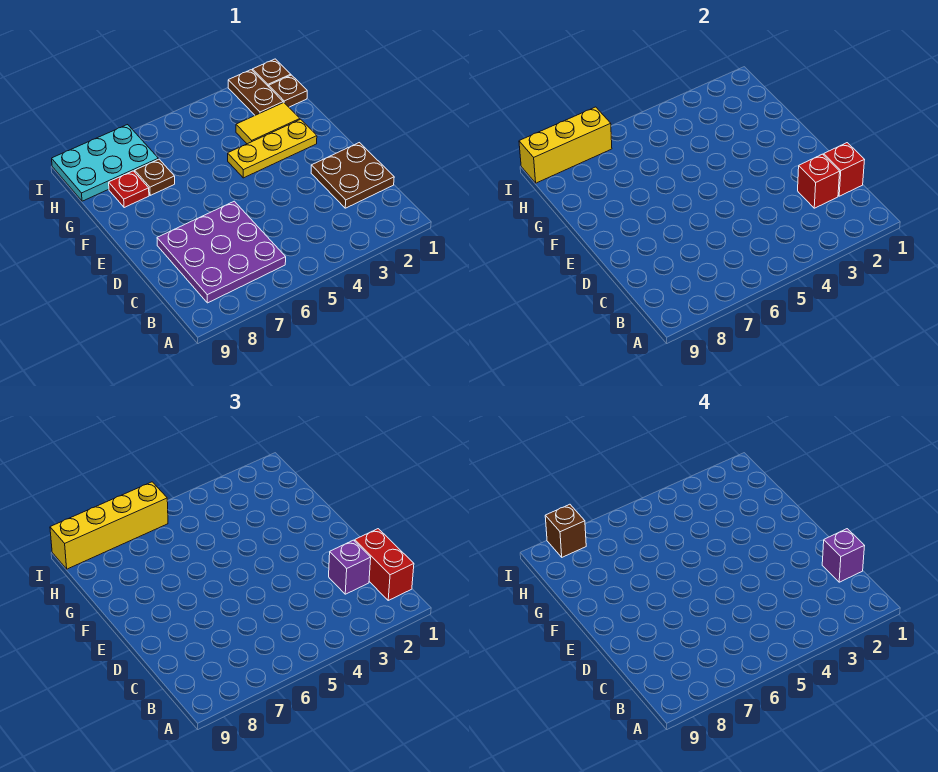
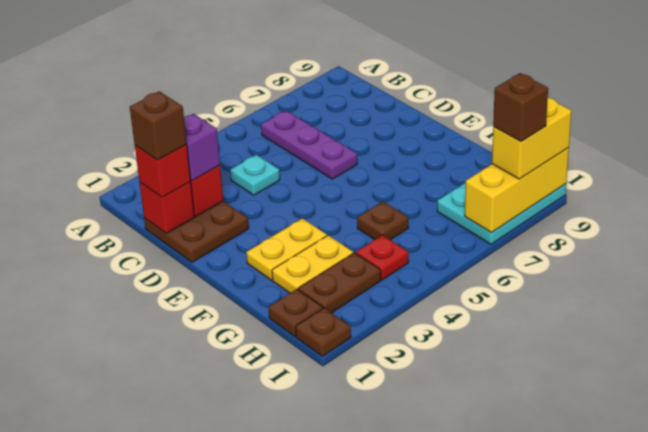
red brick B1:C1 level 3 -> red brick C1 level 3
purple plate B6:D8 level 1 -> purple plate B6:D6 level 1
purple brick C1 level 4 -> brown brick C1 level 4
none -> cyan plate C4 level 1
yellow plate F2:F4 level 1 -> yellow plate F2:F3 level 1
yellow tile G2:G3 level 1 -> yellow plate G2:G3 level 1
brown plate G7 level 1 -> brown plate G5 level 1
red plate G8 level 1 -> red plate H4 level 1
brown plate H2:I2 level 1 -> brown plate H2:H3 level 1
yellow brick I6:I9 level 3 -> yellow brick I8:I9 level 3

